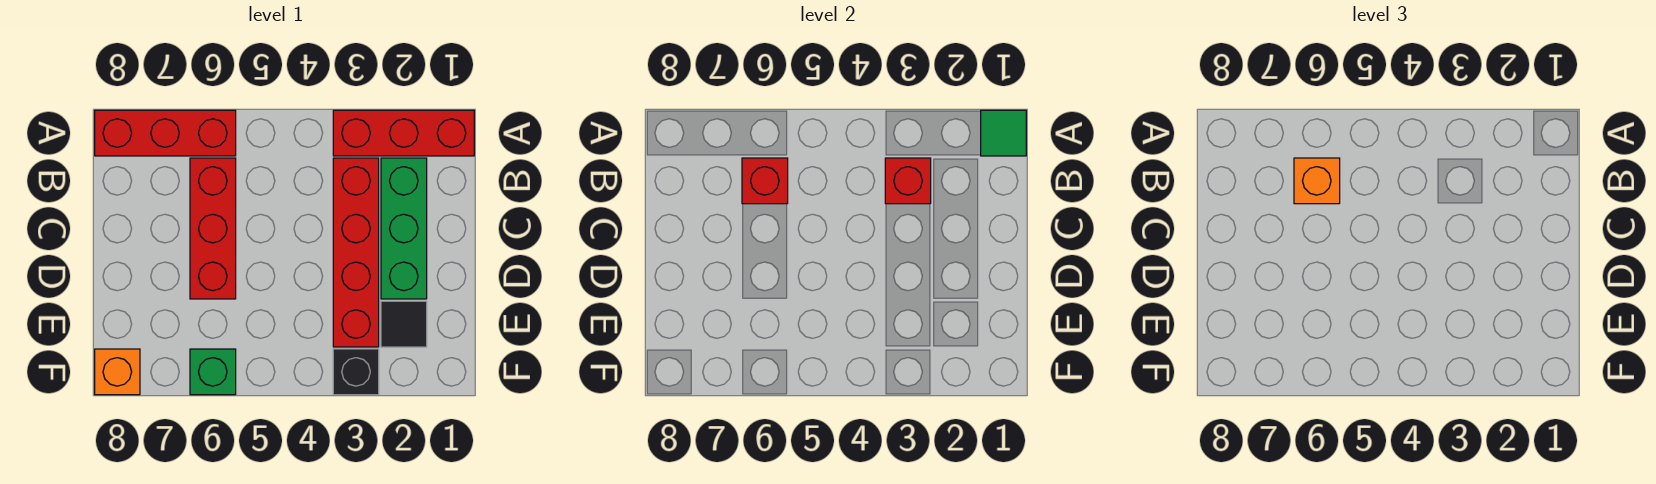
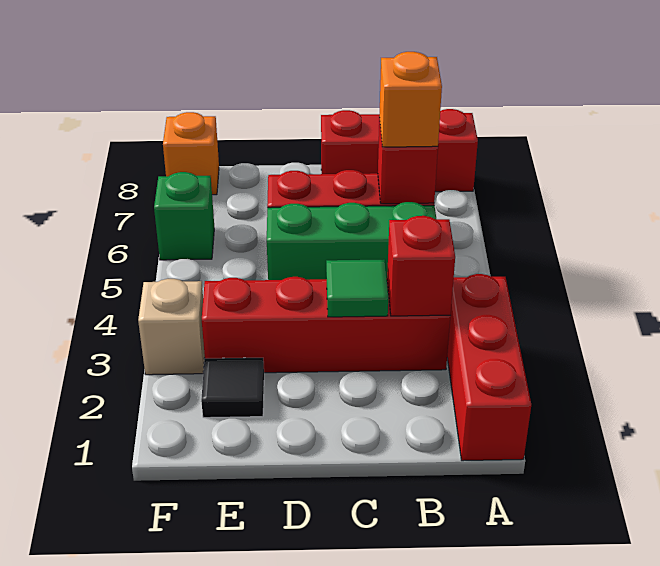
green tile A1 level 2 -> green tile C3 level 2
red brick A6:A8 level 1 -> red brick A8:C8 level 1
green brick B2:D2 level 1 -> green brick B5:D5 level 1
black brick F3 level 1 -> tan brick F3 level 1

